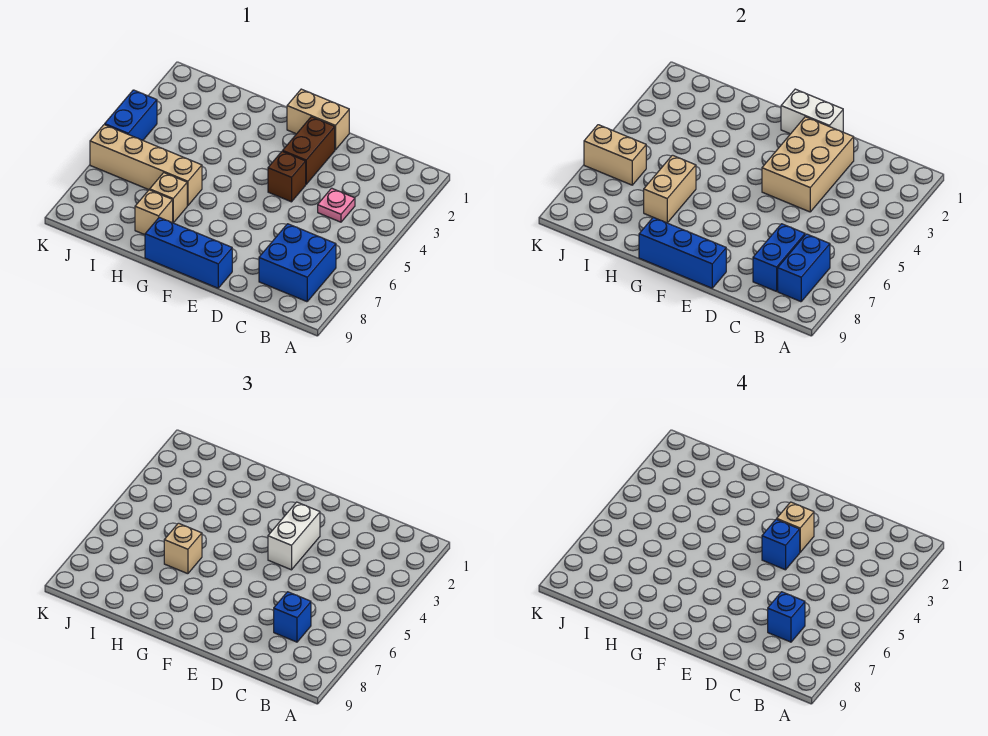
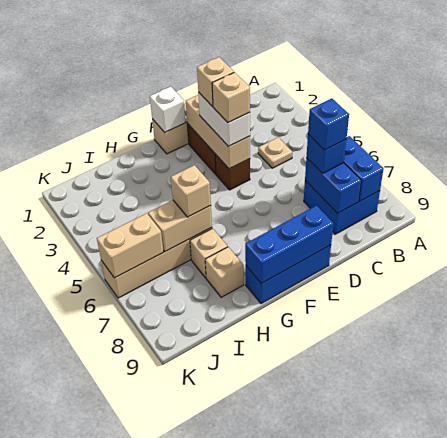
pink plate C4 level 1 -> tan plate C4 level 1
tan brick D2:E4 level 2 -> tan brick E2:E4 level 2
white brick E1:F1 level 2 -> white brick F1 level 2
blue brick E4 level 4 -> tan brick E4 level 4
tan brick H6:H7 level 2 -> tan brick H6:I6 level 2
blue brick K4:K5 level 1 -> none

